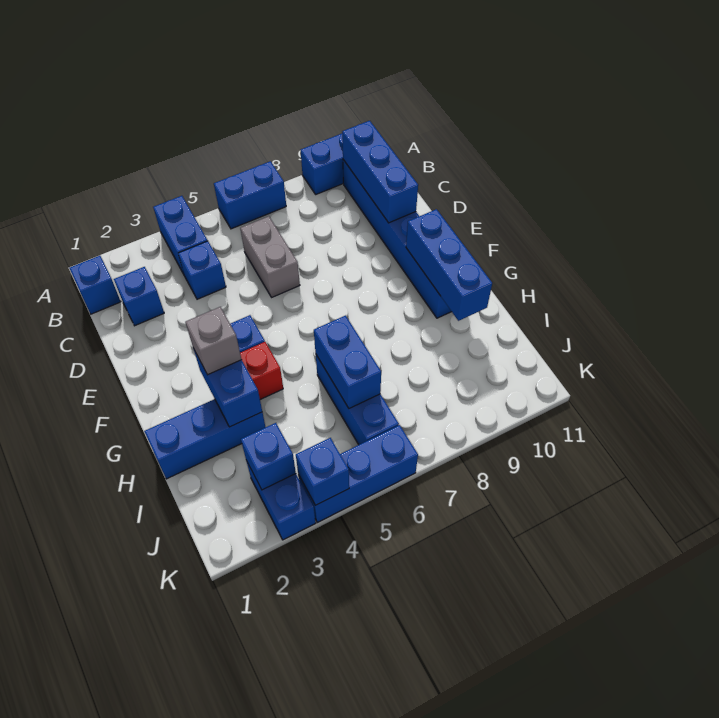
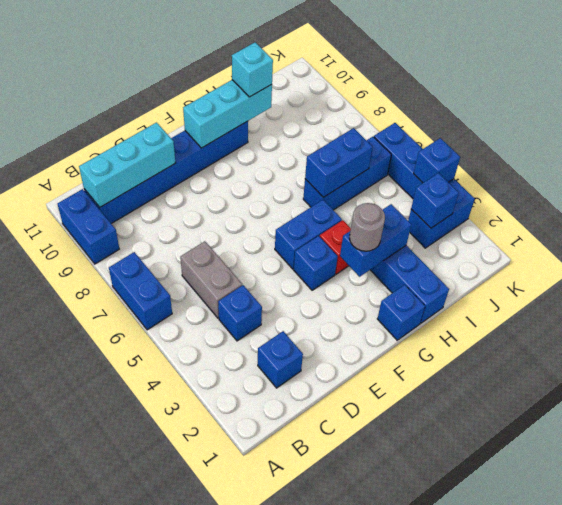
blue brick A4:B4 level 1 -> blue brick F5:G5 level 1
blue brick B1 level 1 -> blue brick G1 level 1
blue brick B10:D10 level 2 -> cyan brick B10:D10 level 2
grey brick C6:D6 level 1 -> grey brick C5:C6 level 1
blue brick F10:H10 level 2 -> cyan brick F10:H10 level 2
grey brick G3 level 3 -> grey round brick G3 level 3
none -> cyan brick H10 level 3

